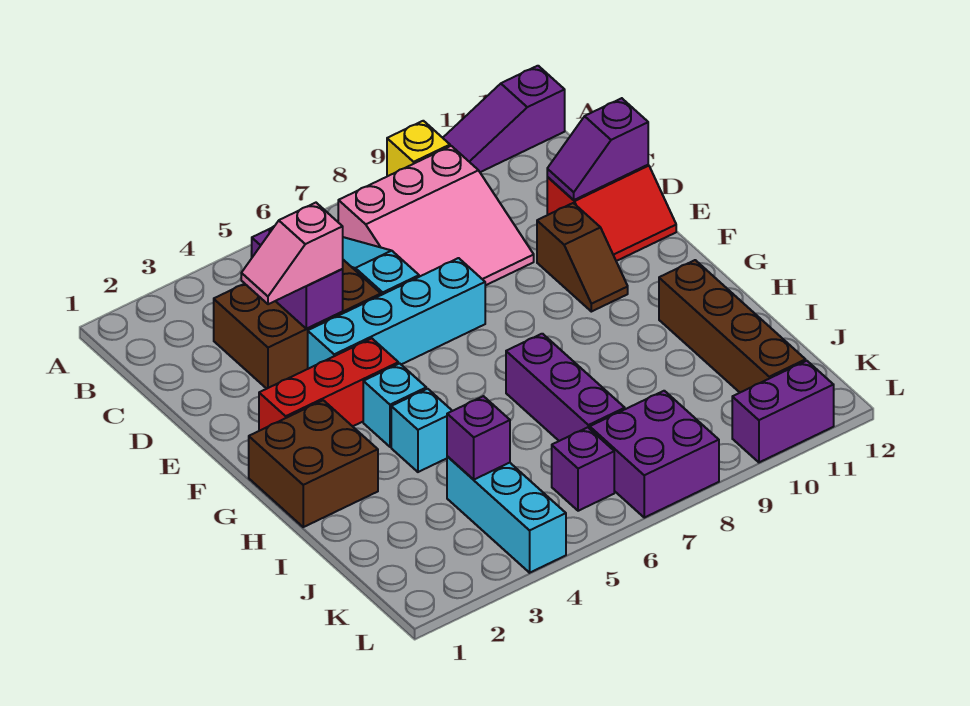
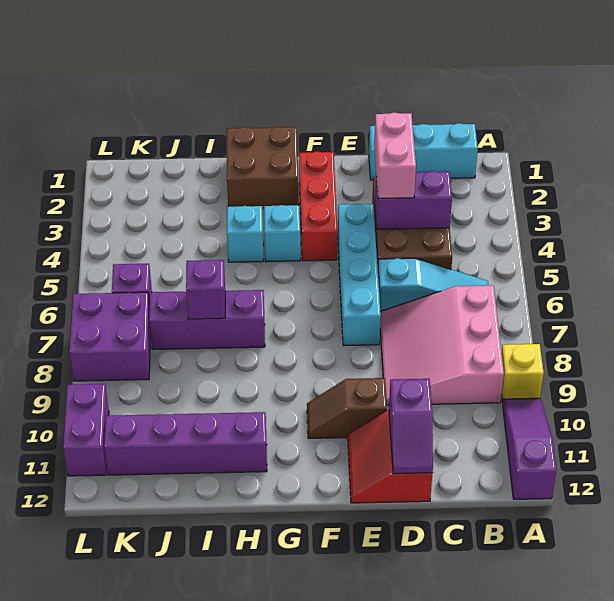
pink slope D3:D4 level 3 top 4 -> pink brick D3:D4 level 3
purple slope D11:D12 level 2 top 12 -> purple slope D11:D12 level 2 top 11
brown brick H11:K11 level 1 -> purple brick H11:K11 level 1
cyan brick J4:L4 level 1 -> cyan brick B1:D1 level 1
purple brick J4 level 2 -> purple brick I7 level 2

